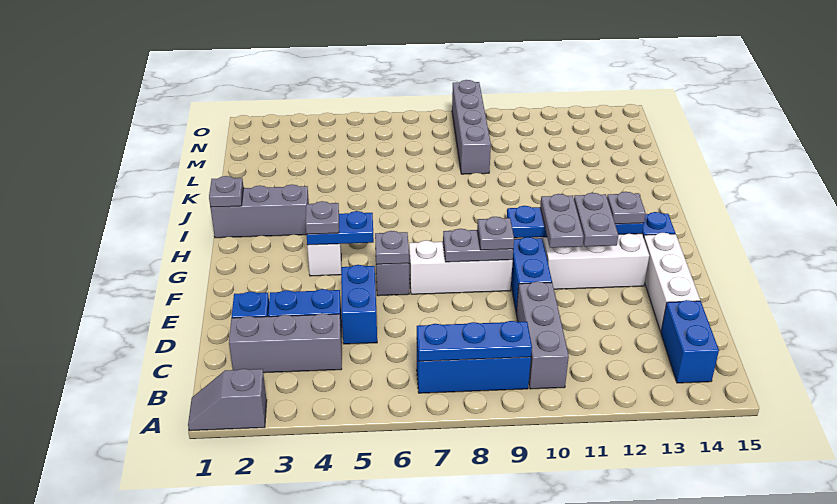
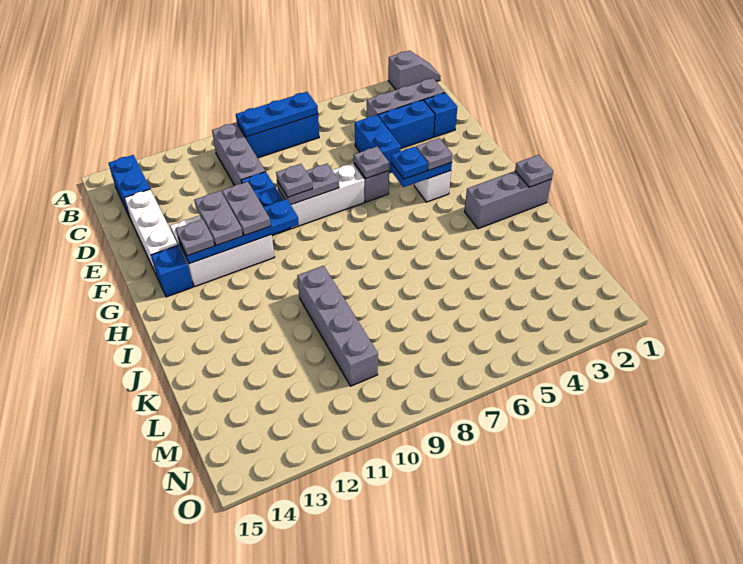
none -> blue plate G5 level 3
grey brick L9:O9 level 1 -> grey brick J10:M10 level 1

